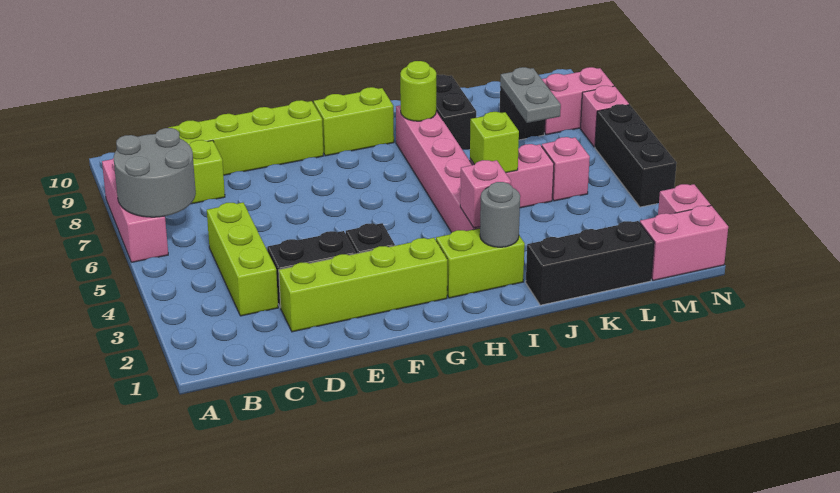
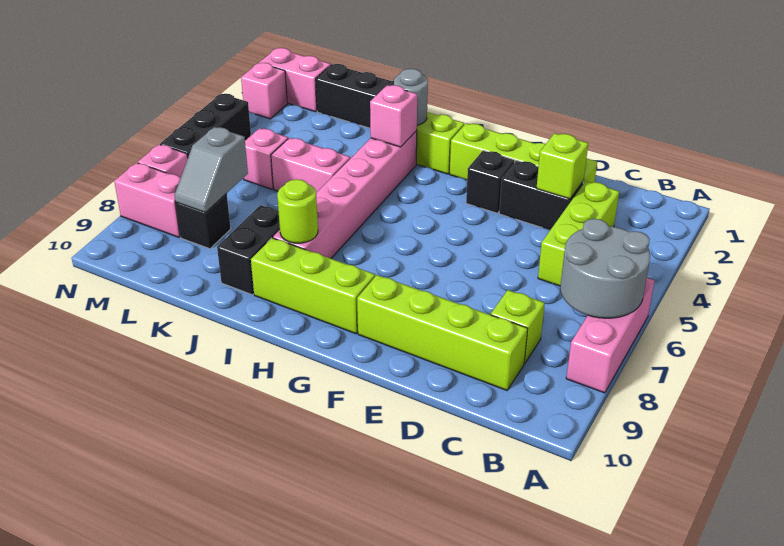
lime brick G9:H9 level 1 -> lime brick G9:I9 level 1
lime brick J5 level 2 -> lime brick D3 level 2
grey plate L7:L8 level 2 -> grey slope L7:L8 level 2 top 7

